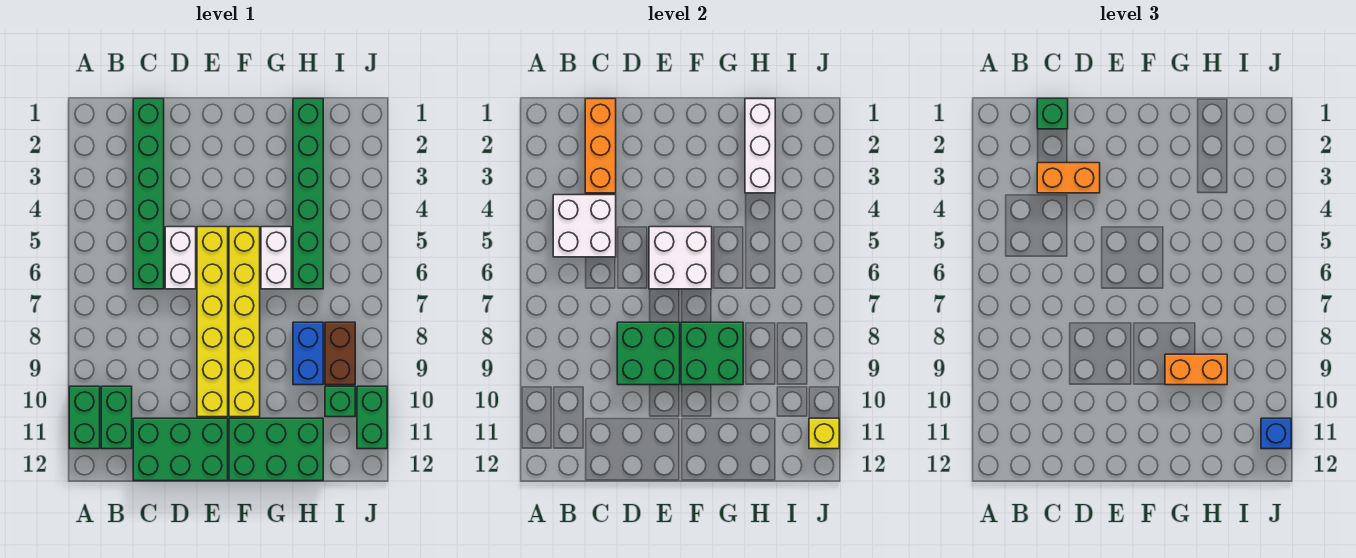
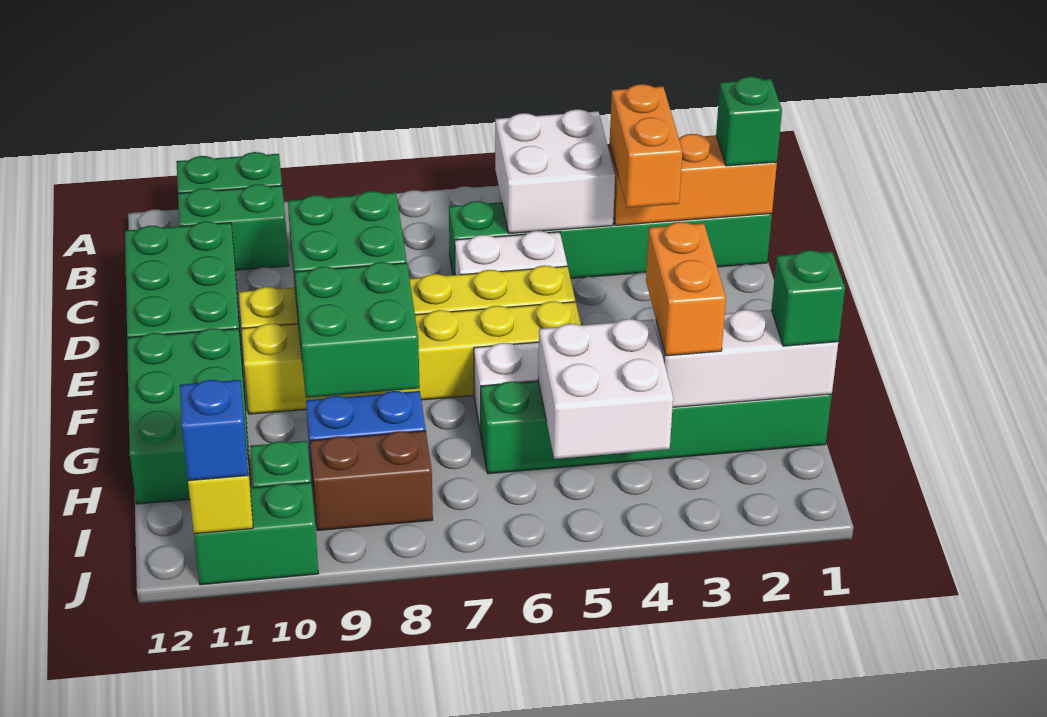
white brick E5:F6 level 2 -> white brick H4:I5 level 2
orange brick G9:H9 level 3 -> orange brick G3:H3 level 3
none -> green brick H1 level 3

